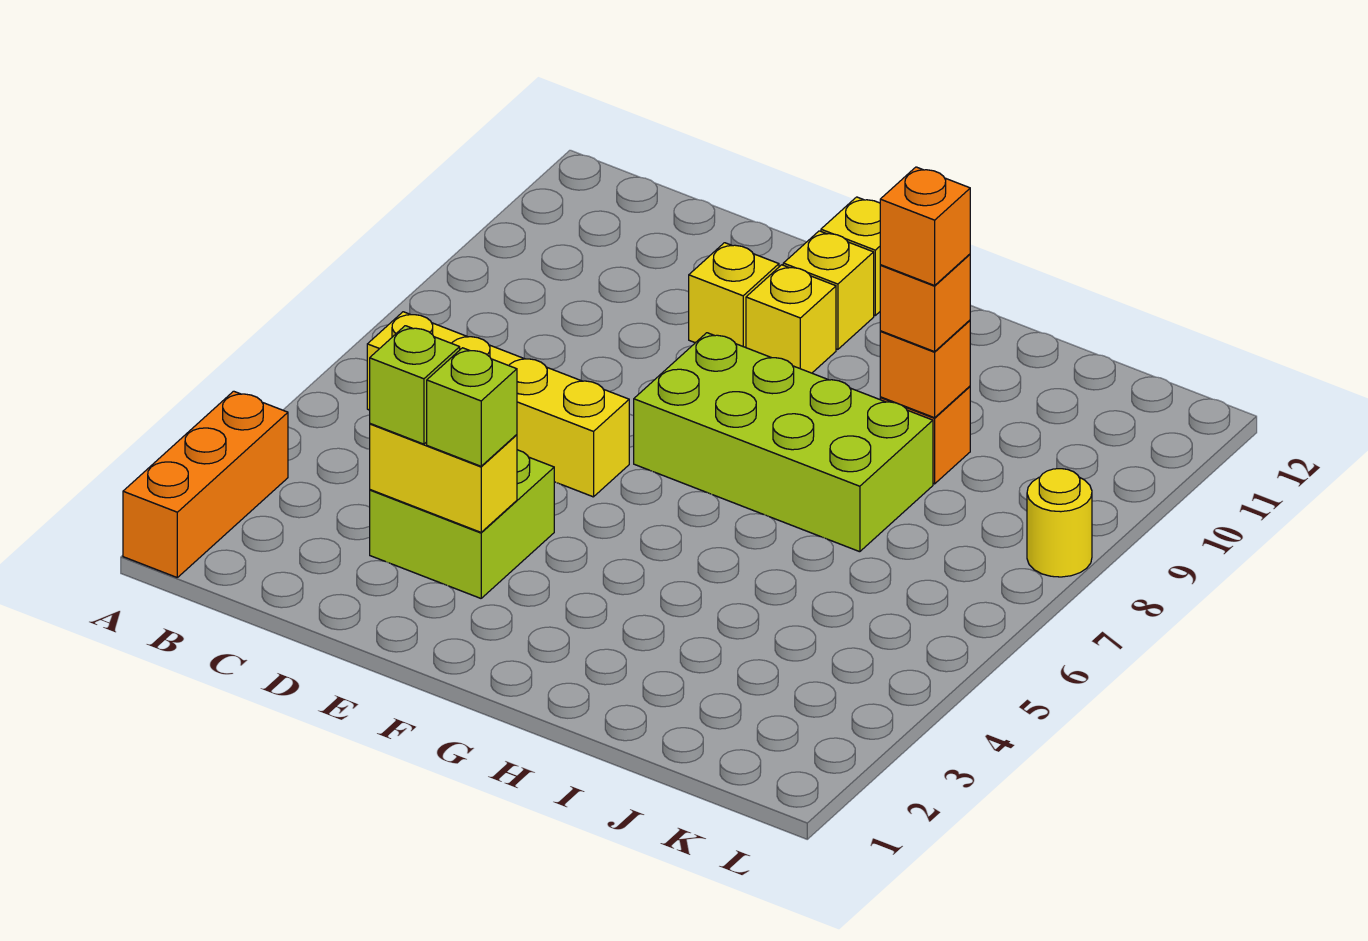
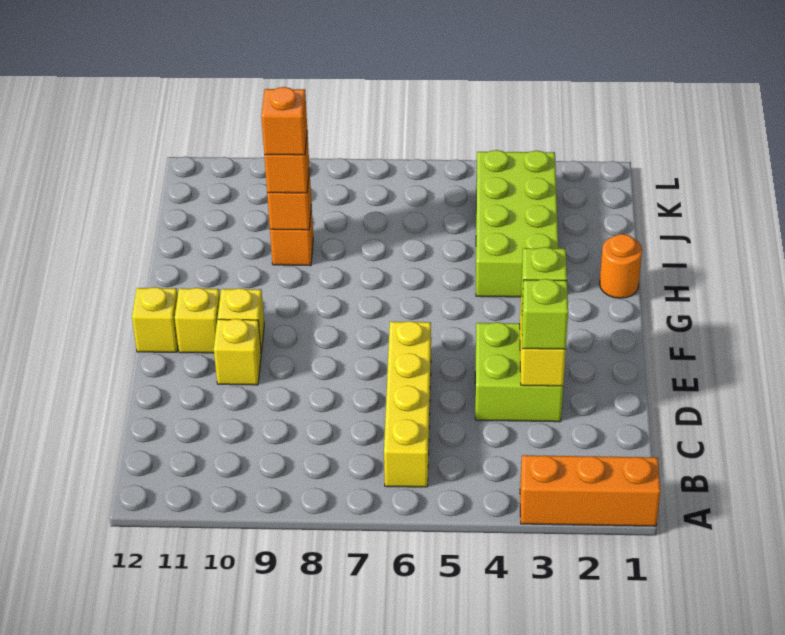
lime brick F7:I8 level 1 -> lime brick H3:K4 level 1
none -> orange round brick H1 level 1
yellow round brick L8 level 1 -> none

